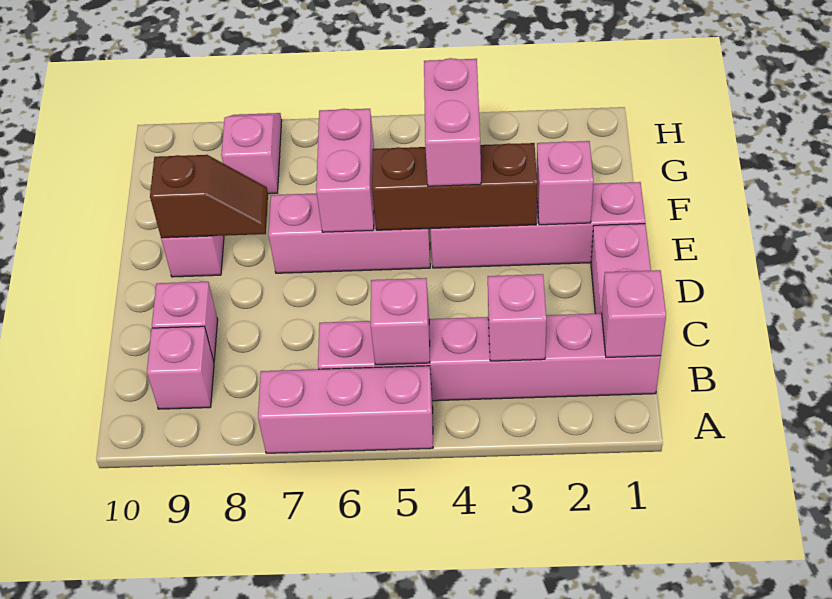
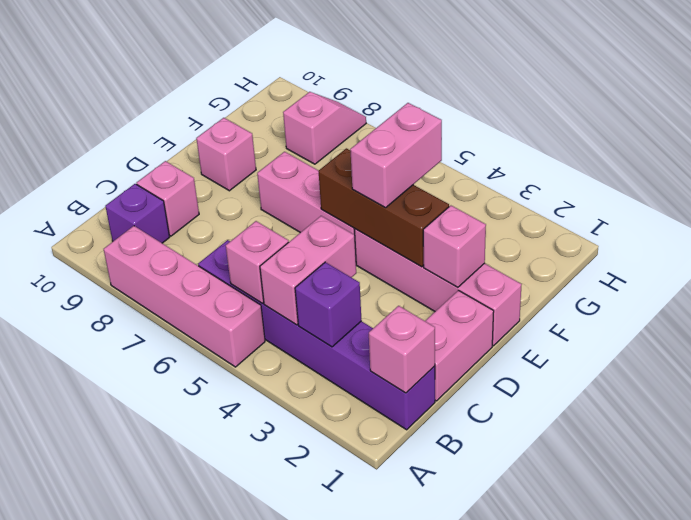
pink brick A5:A7 level 1 -> pink brick A5:A8 level 1
pink brick B1:B6 level 1 -> purple brick B1:B6 level 1
pink brick B3 level 2 -> purple brick B3 level 2
pink brick B9 level 1 -> purple brick B9 level 1
pink brick E6:F6 level 2 -> pink brick B4:C4 level 2
brown slope E8:E9 level 2 top 9 -> none

